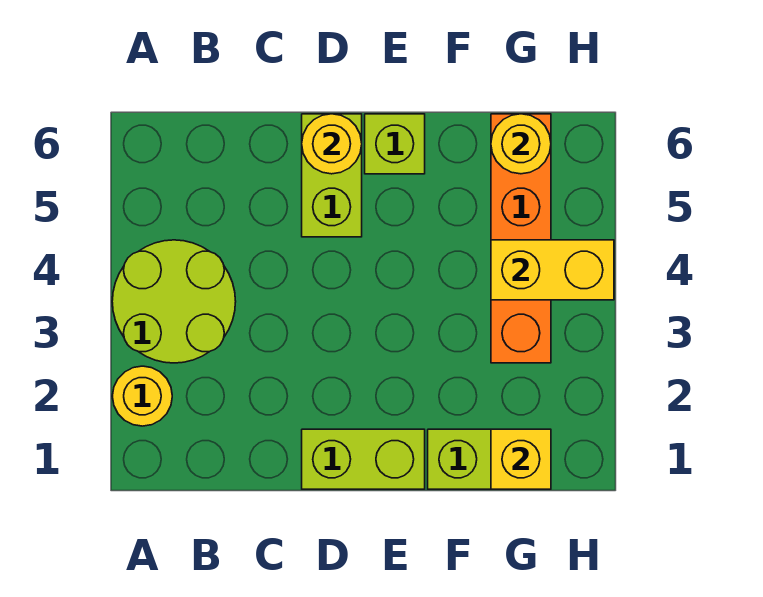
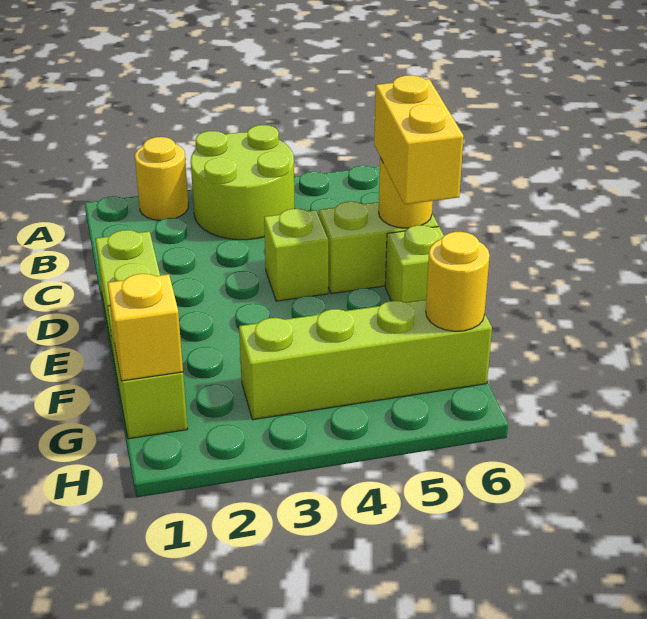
none -> lime brick D4 level 1
orange brick G3:G6 level 1 -> lime brick G3:G6 level 1
yellow brick G4:H4 level 2 -> yellow brick D6:E6 level 3

